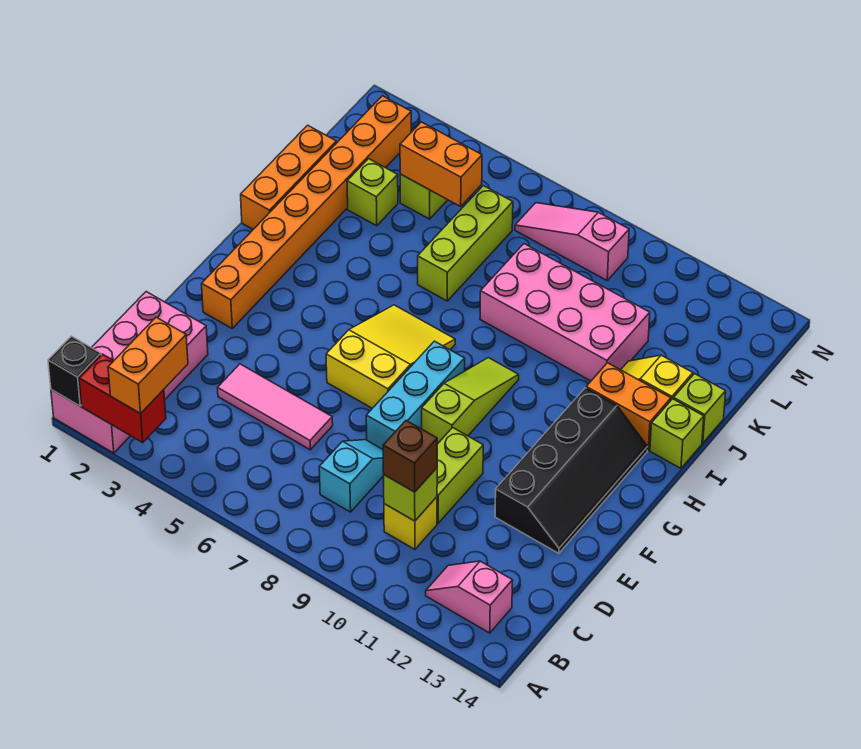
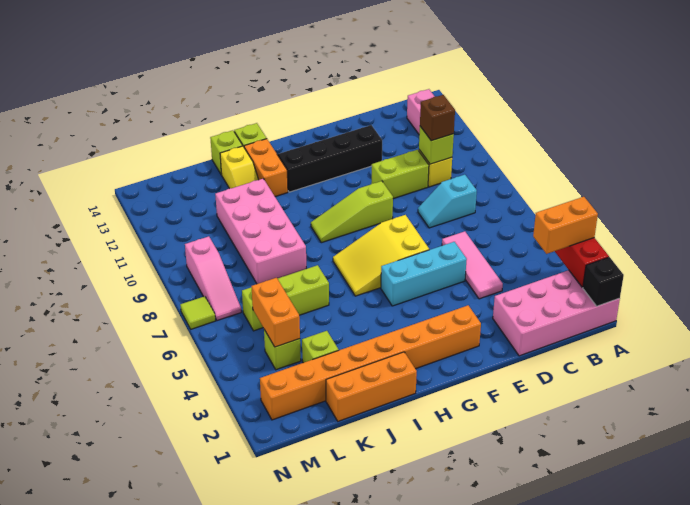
cyan brick E8:G8 level 1 -> cyan brick E5:G5 level 1
none -> lime tile N7 level 1

